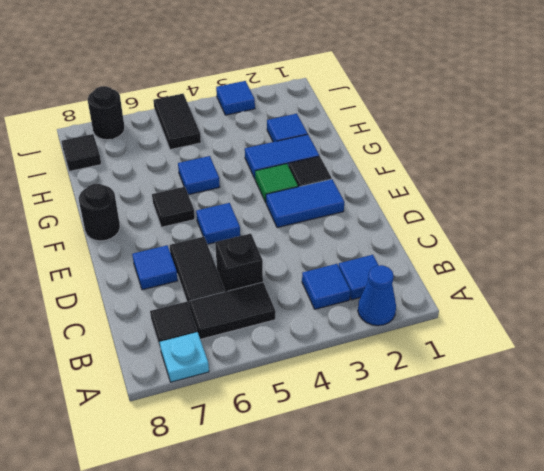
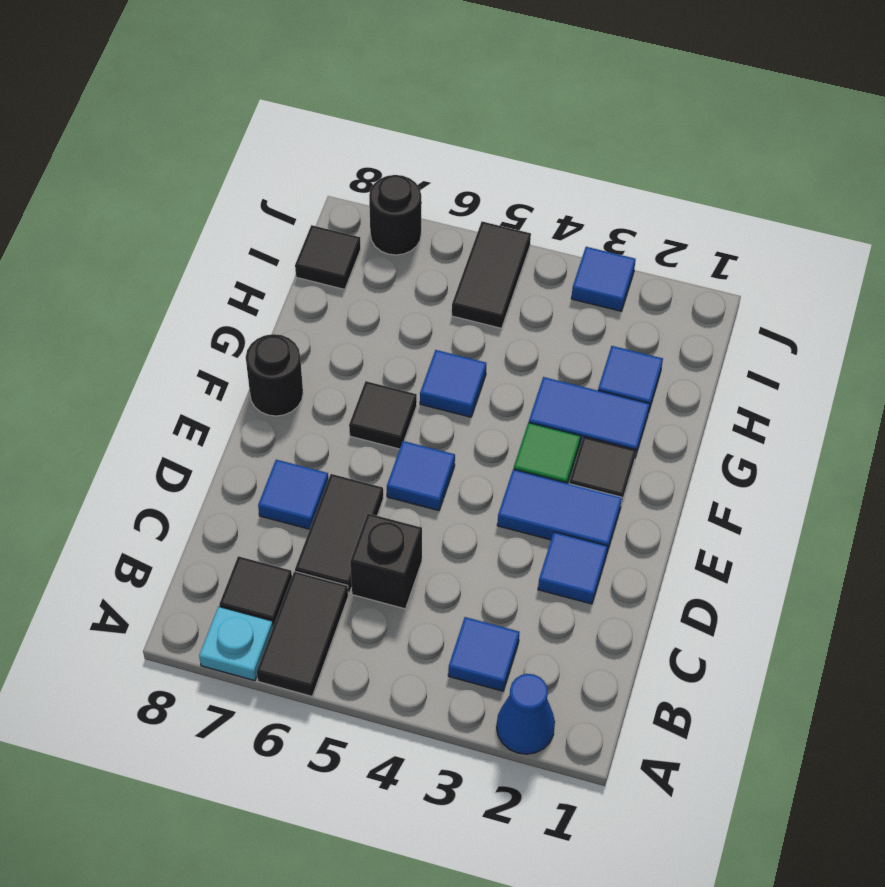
blue tile B2 level 1 -> blue tile D2 level 1
black tile B5:B6 level 1 -> black tile A6:B6 level 1

